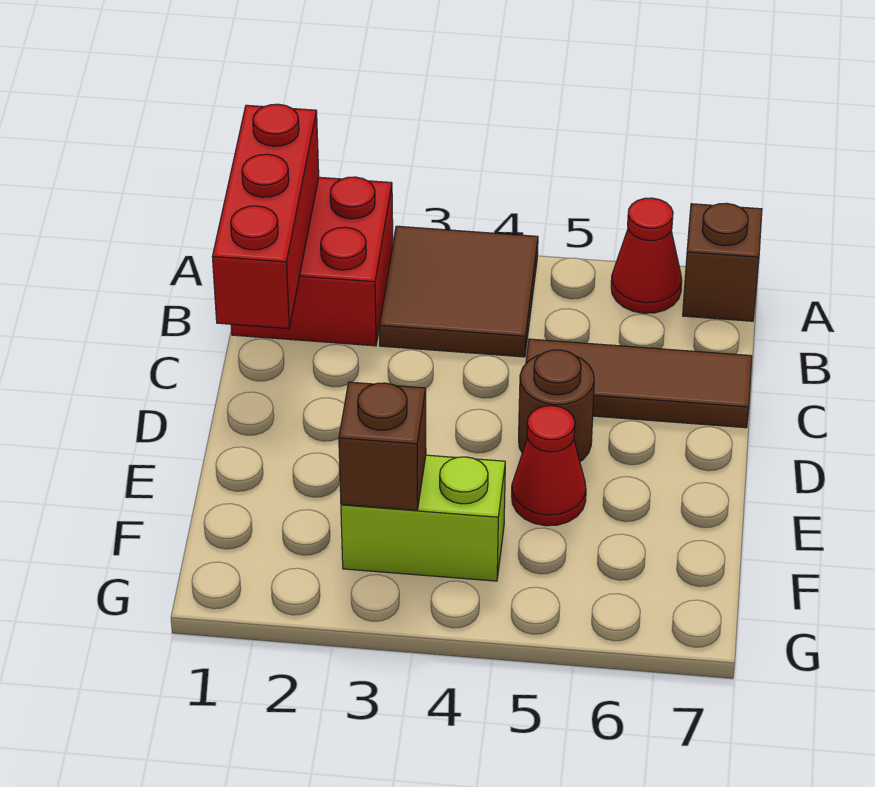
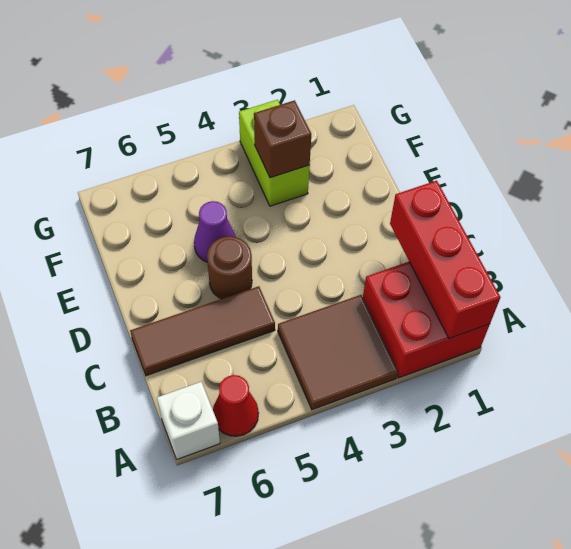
brown brick A7 level 1 -> white brick A7 level 1
red cone E5 level 1 -> purple cone E5 level 1
lime brick F3:F4 level 1 -> lime brick F3:G3 level 1

